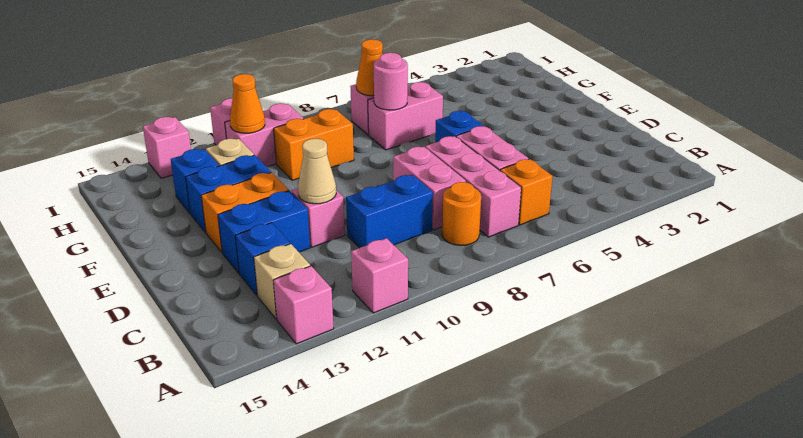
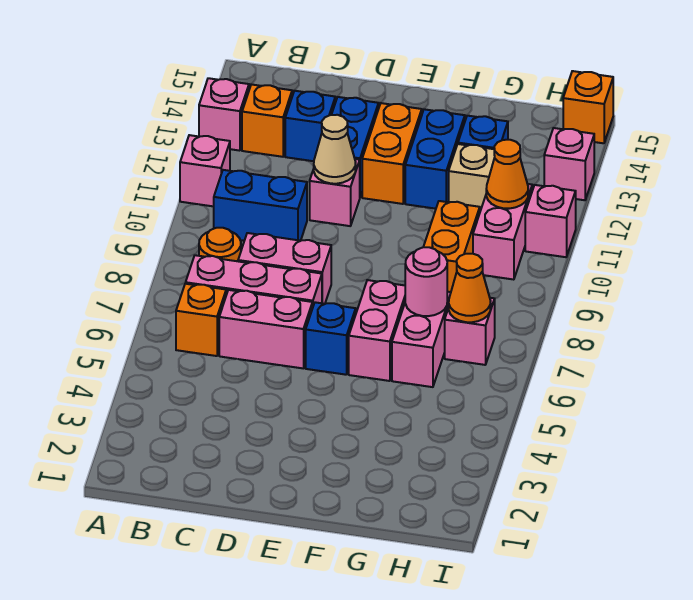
tan brick B13 level 1 -> orange brick B13 level 1
blue brick C9:C10 level 1 -> blue brick B10:C10 level 1
none -> pink brick F6:F7 level 1
none -> orange brick I15 level 1

